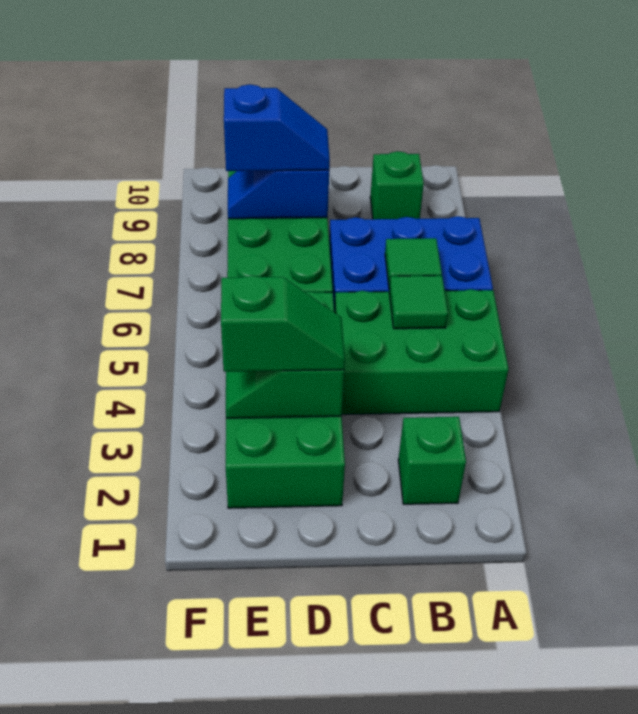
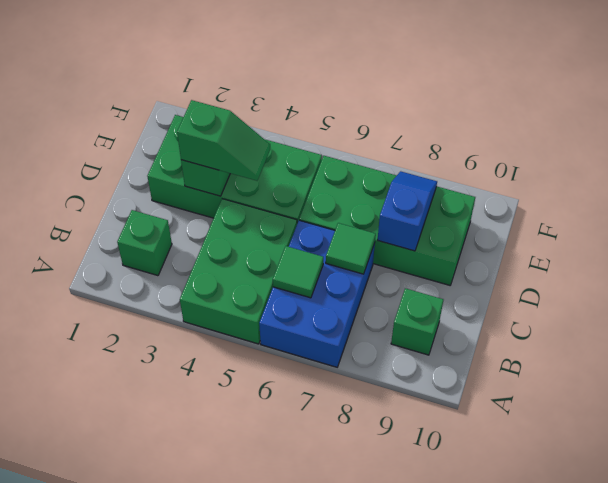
green tile B5 level 2 -> green tile C7 level 2
green slope D3:E3 level 3 top E -> green slope D3:D4 level 3 top 3
blue slope D8:E8 level 3 top E -> none

